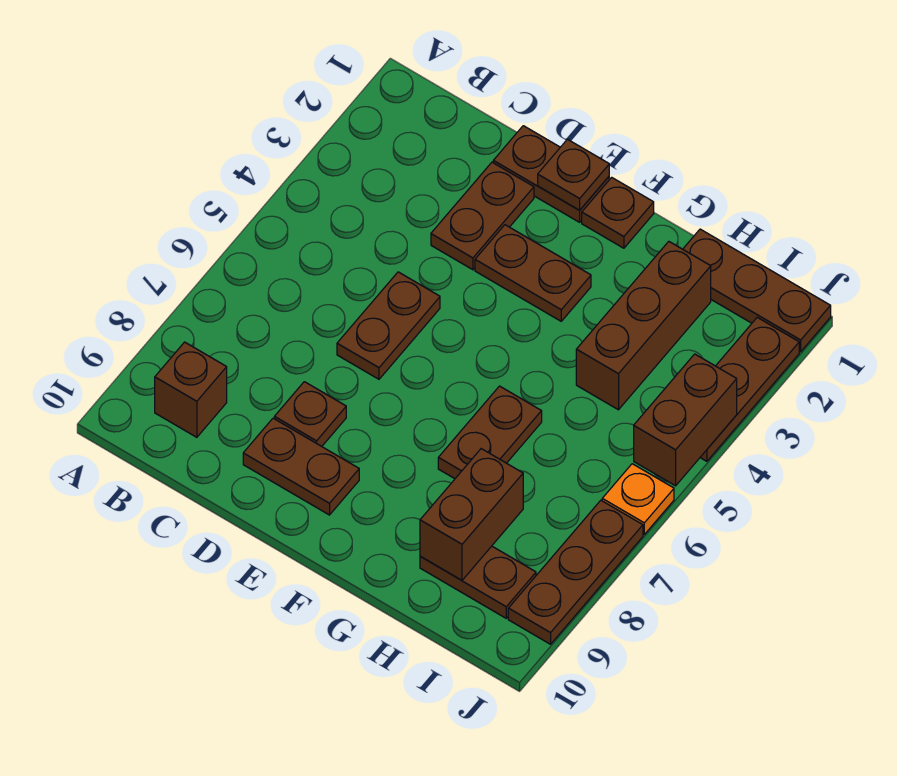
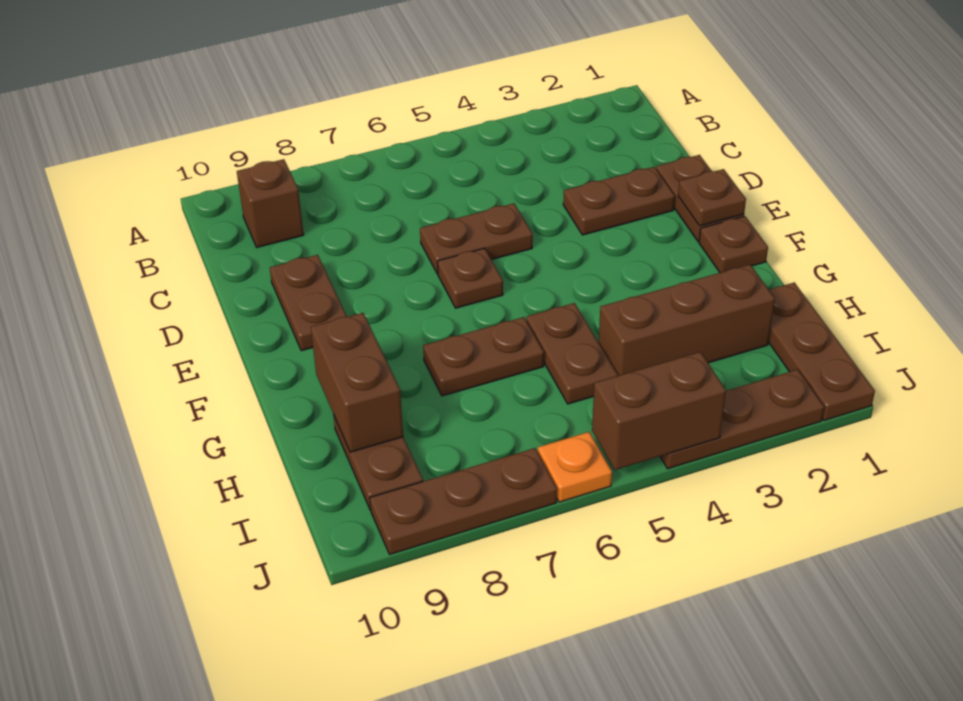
brown plate D8 level 1 -> brown plate E6 level 1
brown plate E3:F3 level 1 -> brown plate G5:H5 level 1
brown brick H8:H9 level 2 -> brown brick G9:H9 level 2

